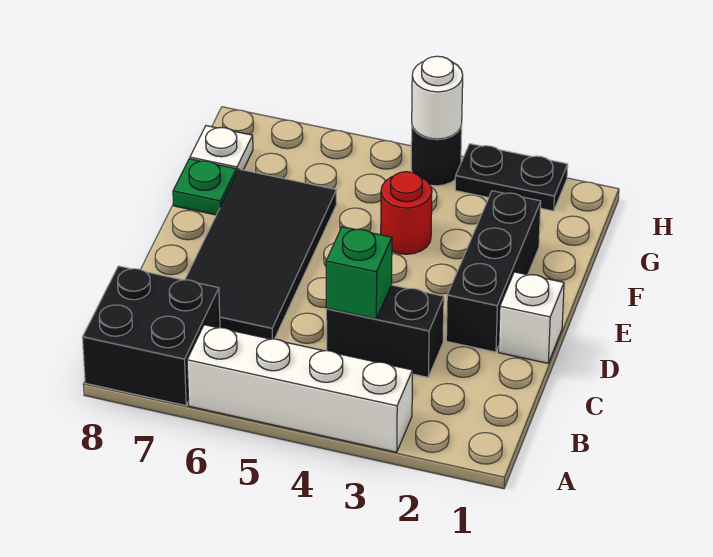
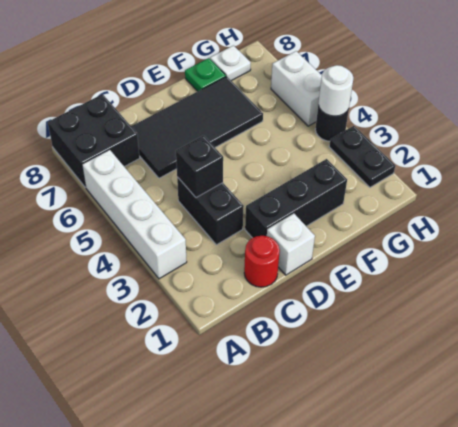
green brick C4 level 2 -> black brick C4 level 2
red round brick F4 level 1 -> red round brick C1 level 1
none -> white brick H5:H6 level 1

